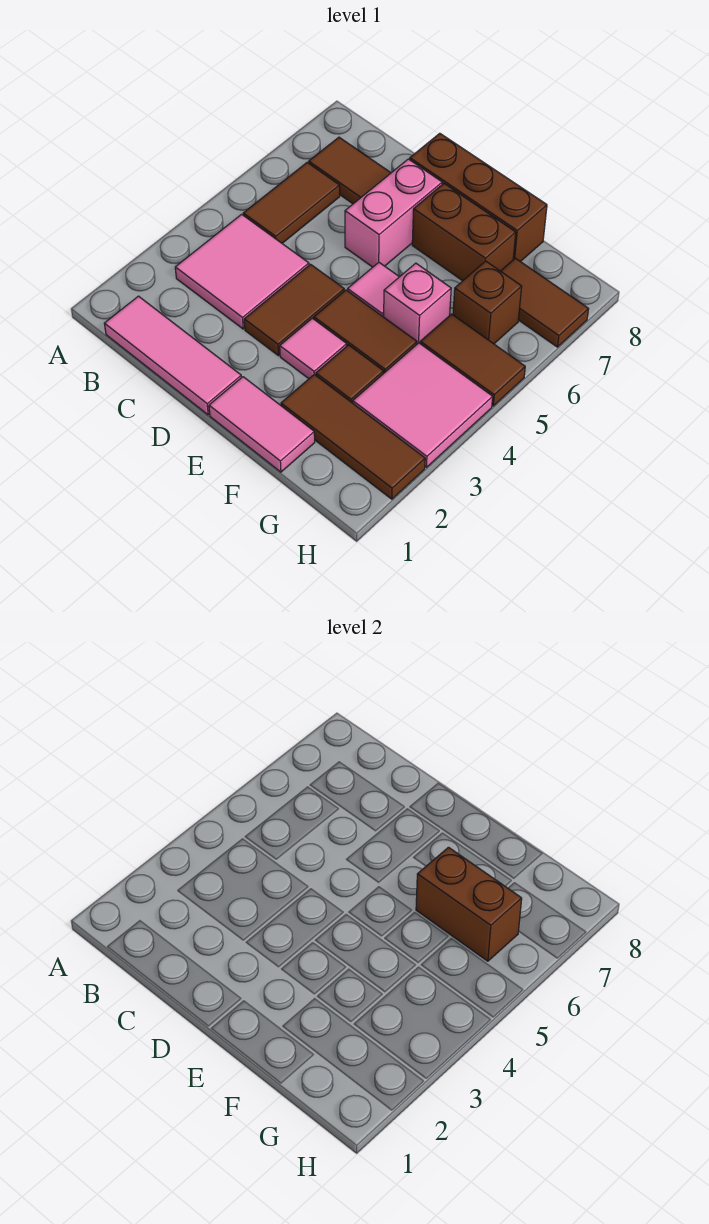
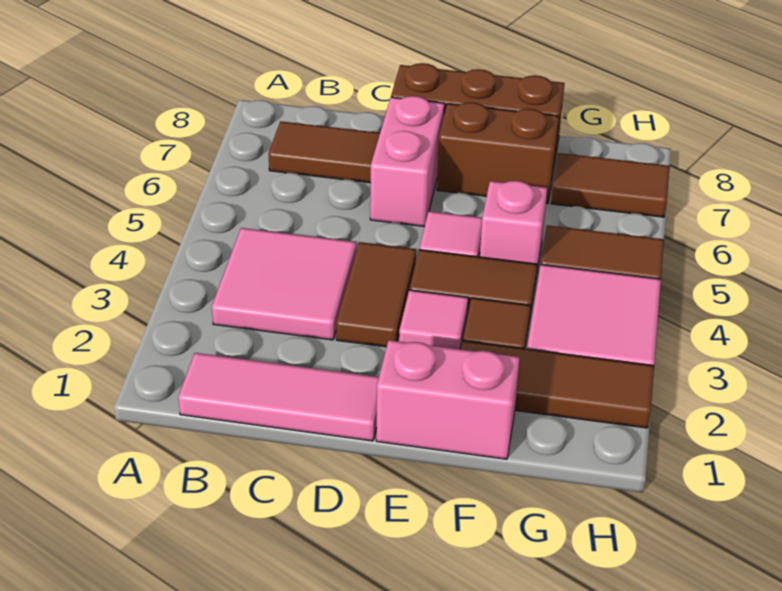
brown tile B5:B6 level 1 -> none
pink tile E1:F1 level 1 -> pink brick E1:F1 level 1
brown brick F6:G6 level 2 -> none
brown brick G6 level 1 -> none

